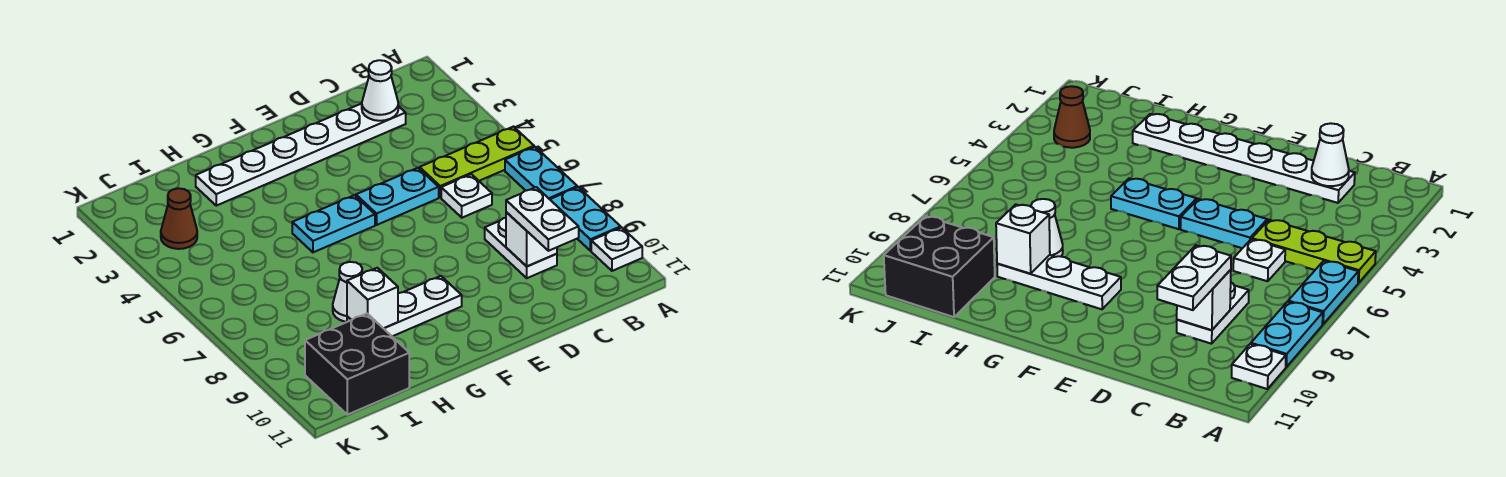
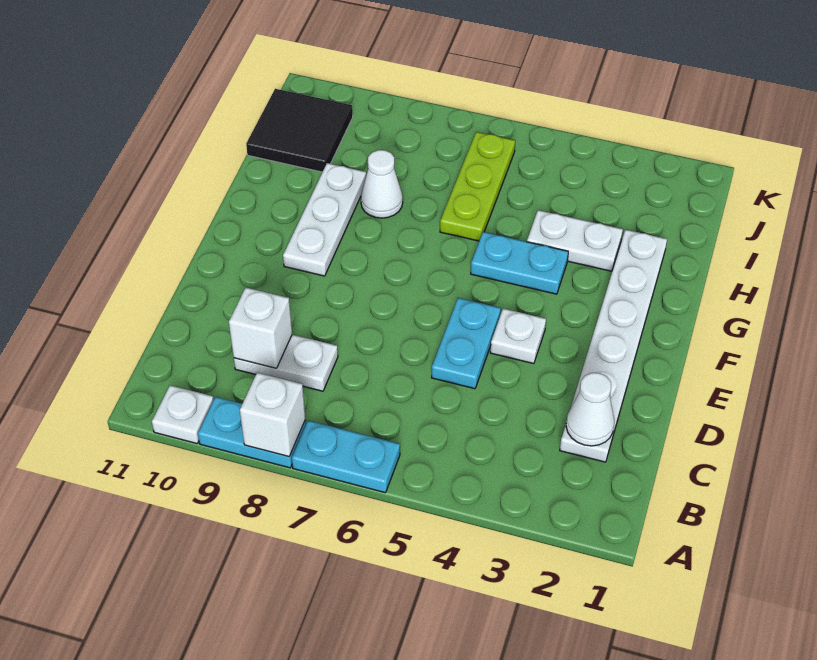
lime plate A5:C5 level 1 -> lime plate H6:J6 level 1
white plate C6 level 1 -> white plate E4 level 1
white plate C9:C10 level 3 -> white plate H3:H4 level 1
cyan plate F5:G5 level 1 -> cyan plate G4:G5 level 1
white brick H9 level 2 -> white brick A8 level 2
black brick I10:J11 level 1 -> black tile I10:J11 level 1
brown cone J3 level 1 -> none

